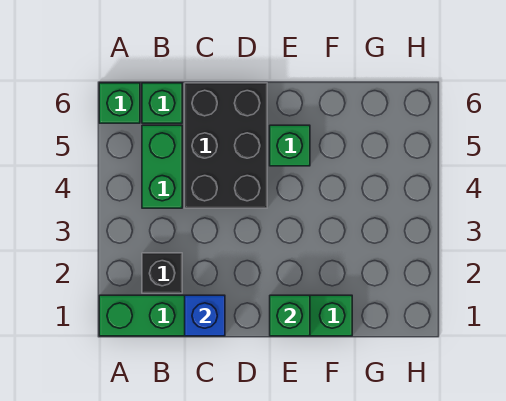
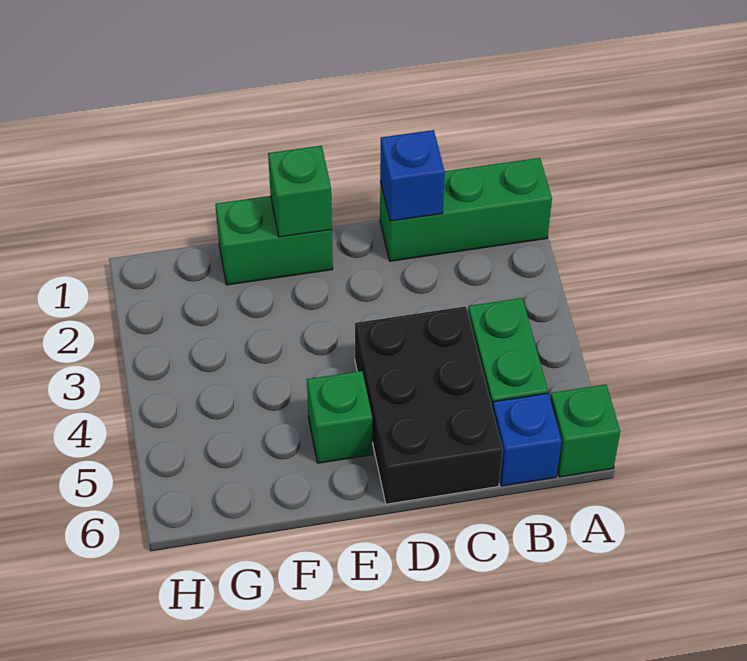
black brick B2 level 1 -> none
green brick B6 level 1 -> blue brick B6 level 1

